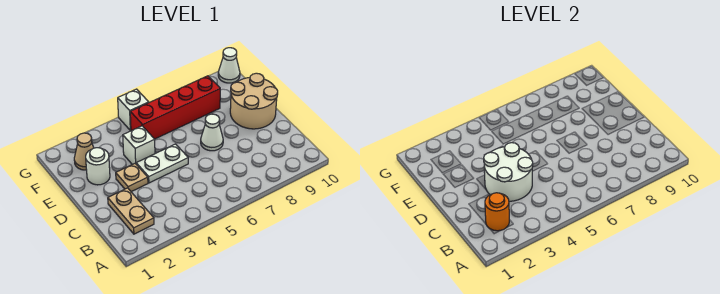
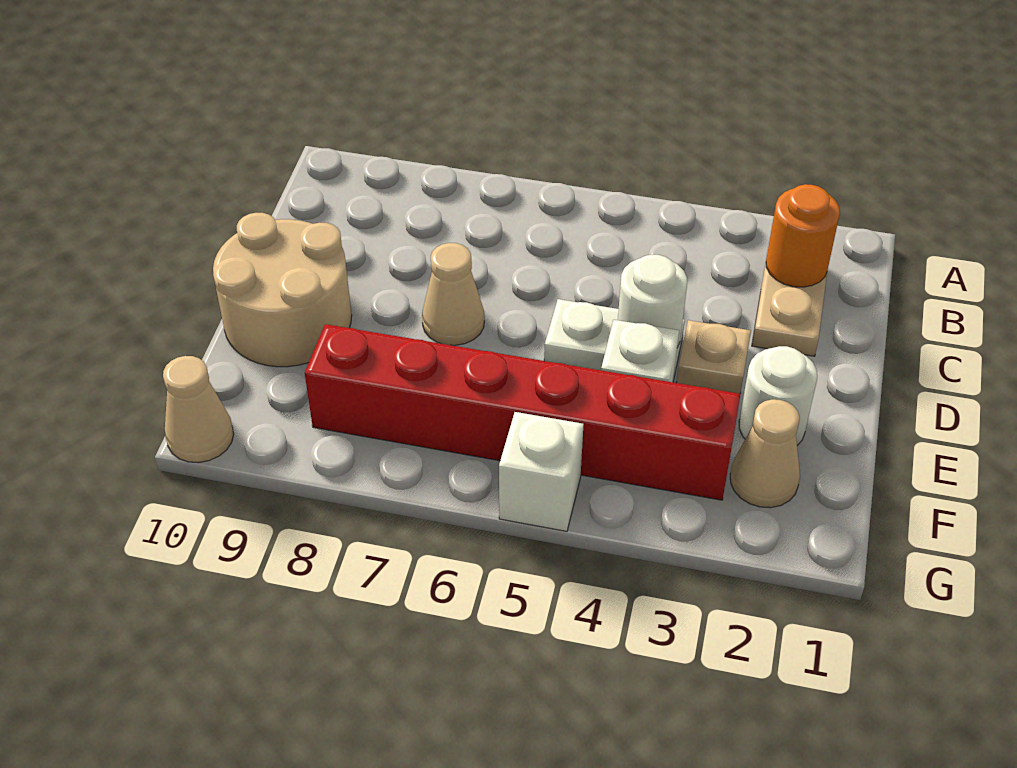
white round brick C3:D4 level 2 -> white round brick D4 level 2
white cone D7 level 1 -> tan cone D7 level 1
red brick F5:F8 level 1 -> red brick F3:F8 level 1
white cone G10 level 1 -> tan cone G10 level 1

